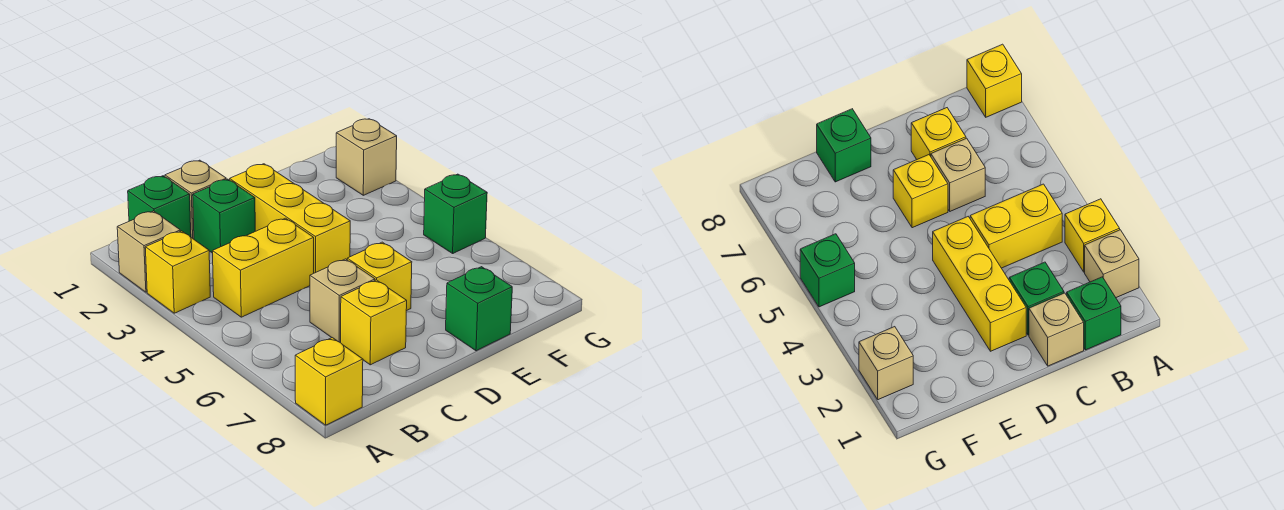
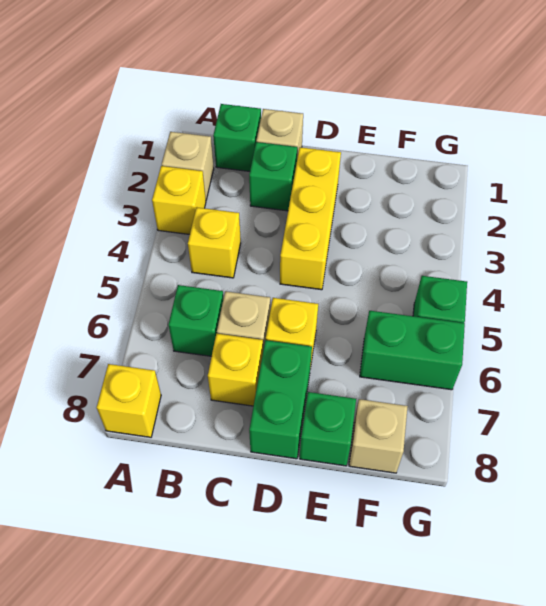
yellow brick B4:C4 level 1 -> yellow brick B4 level 1
none -> green brick B6 level 1
none -> green brick D7:D8 level 1
none -> green brick F6:G6 level 1
tan brick G2 level 1 -> tan brick F8 level 1

